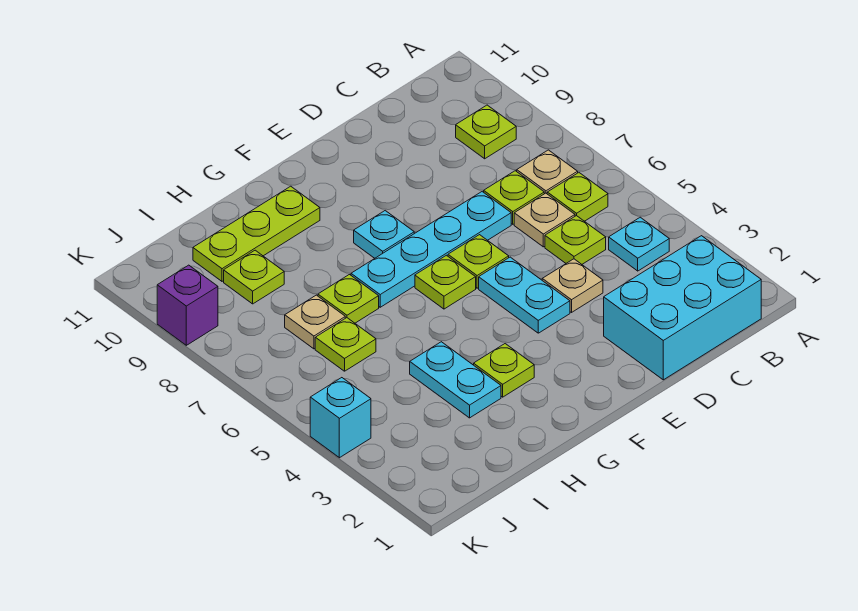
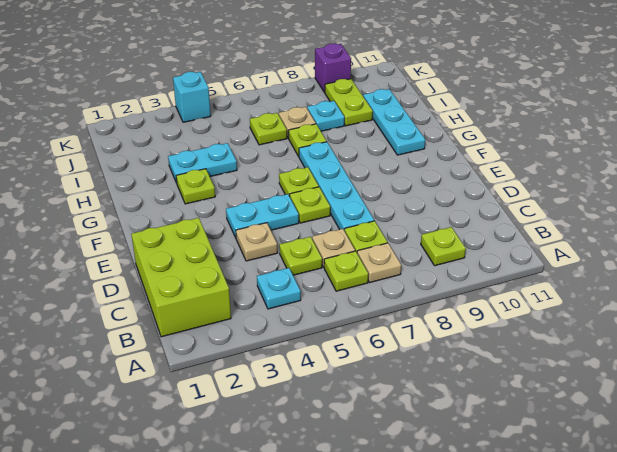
cyan brick B1:D2 level 1 -> lime brick B1:D2 level 1
cyan plate F8 level 1 -> cyan plate I8 level 1
lime plate G10:I10 level 1 -> cyan plate G10:I10 level 1
lime plate I9 level 1 -> lime plate I9:J9 level 1

